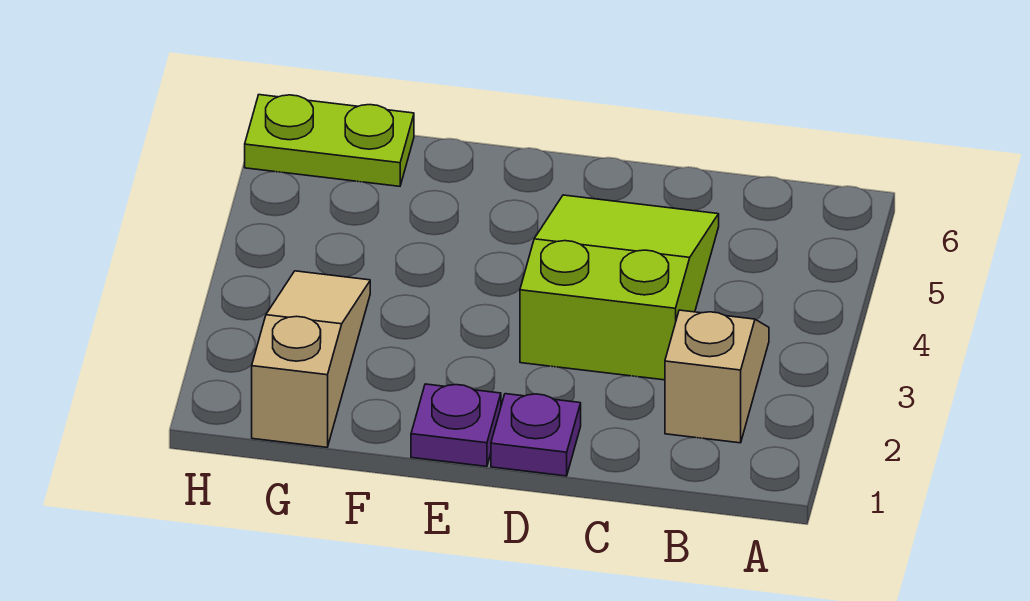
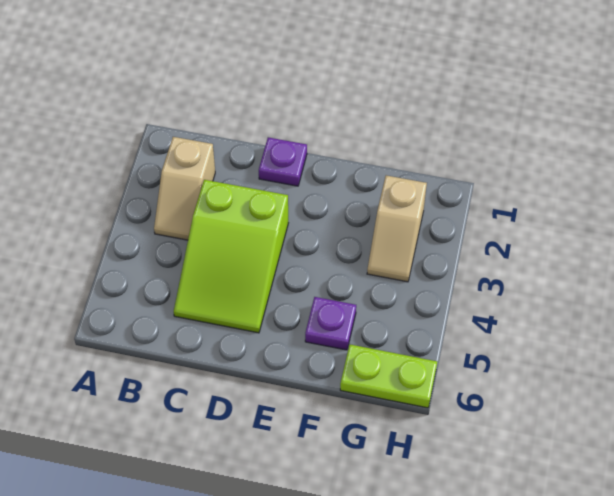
purple plate E1 level 1 -> purple plate F5 level 1
tan slope G1:G3 level 1 top 1 -> tan slope G2:G3 level 1 top 2

